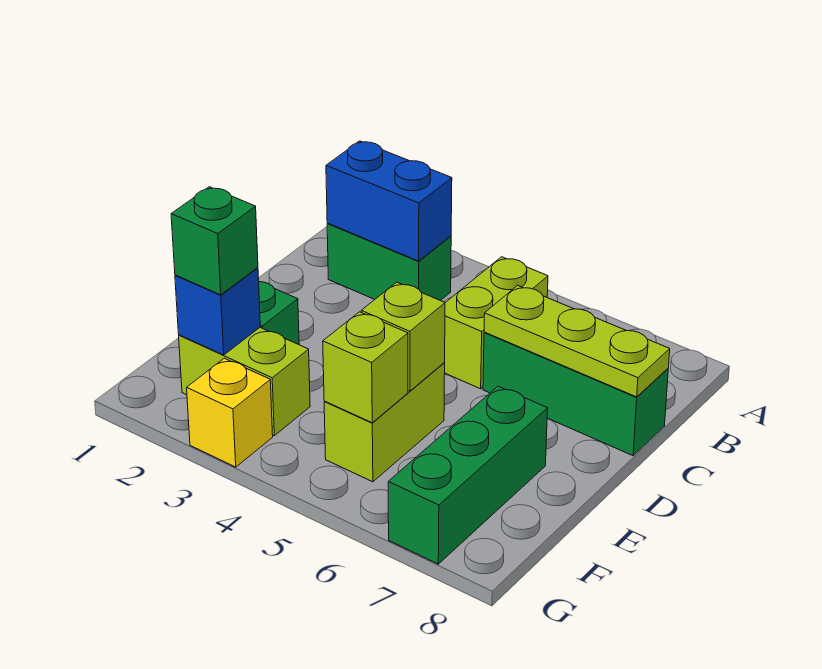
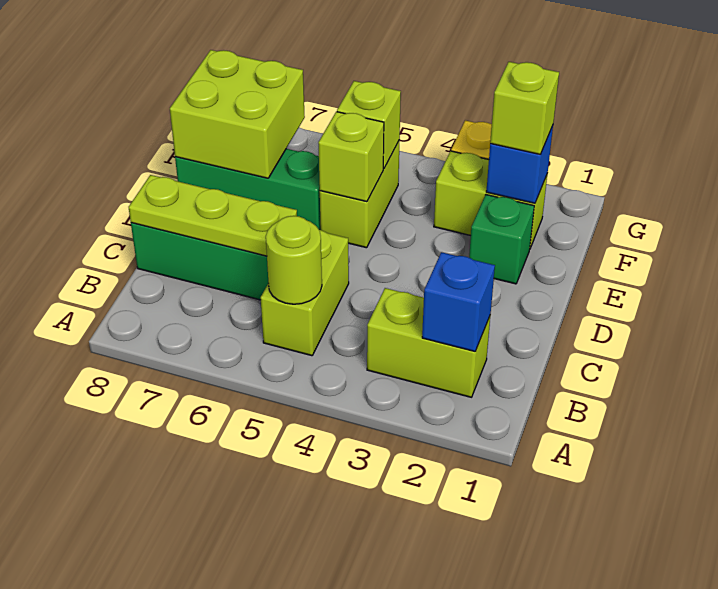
green brick B2:B3 level 1 -> lime brick B2:B3 level 1
blue brick B2:B3 level 2 -> blue brick B2 level 2
none -> lime round brick B5 level 2
green brick E7:G7 level 1 -> green brick E6:E8 level 1
none -> lime brick E7:F8 level 2
green brick F2 level 3 -> lime brick F2 level 3

